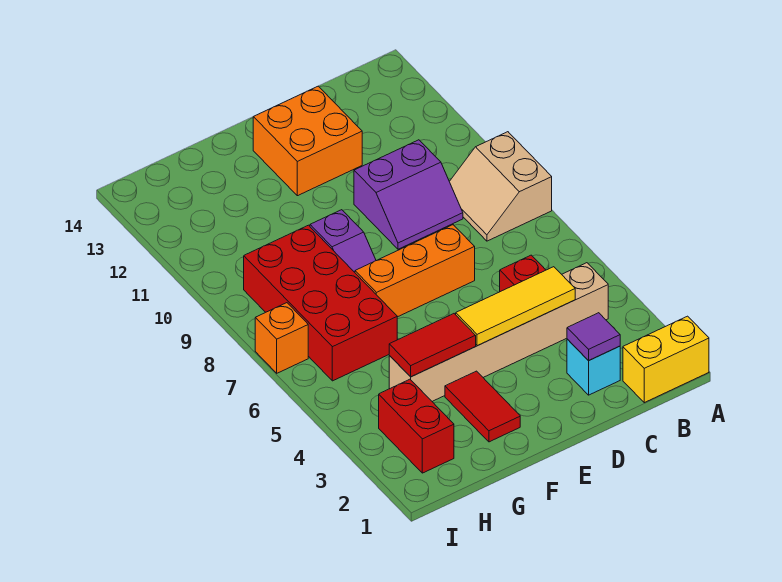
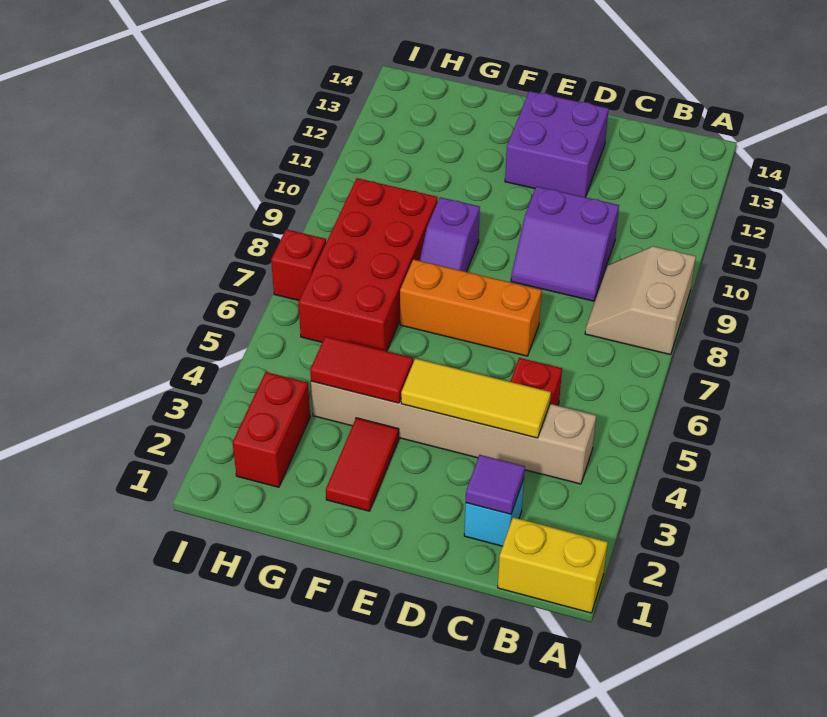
orange brick D12:E13 level 1 -> purple brick D12:E13 level 1
orange brick I7 level 1 -> red brick I7 level 1

